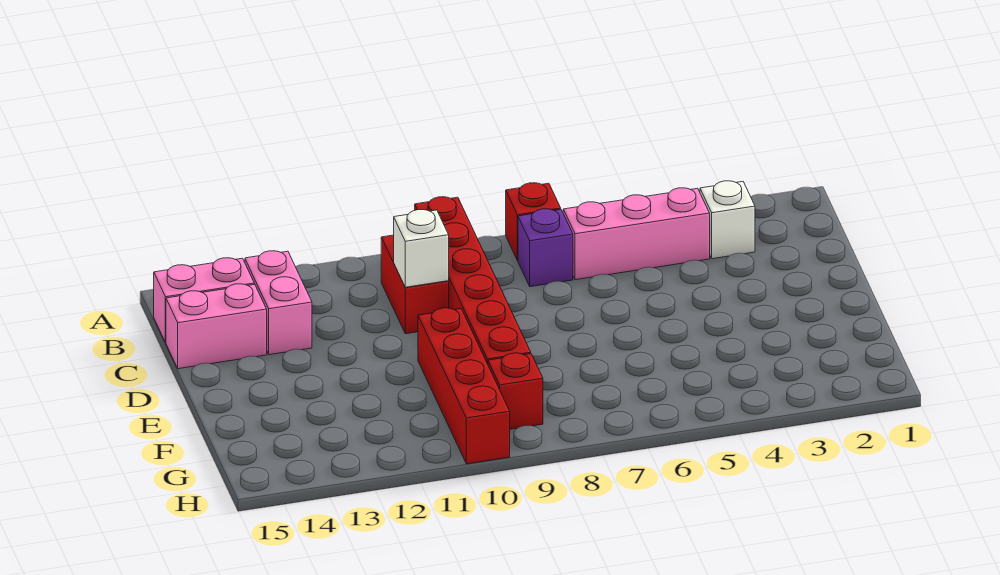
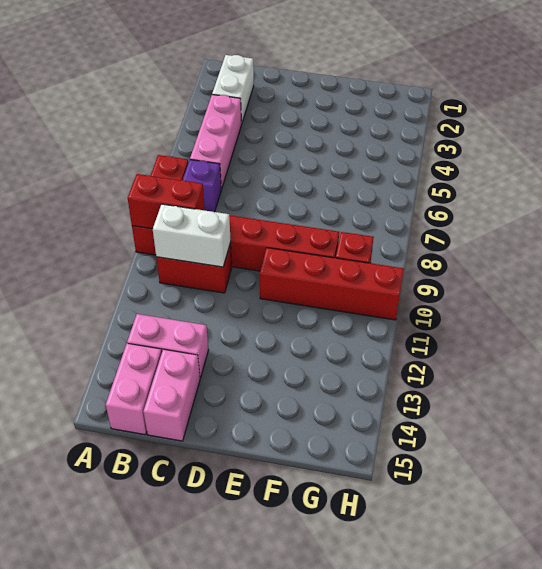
none -> red brick A9:B9 level 2
white brick B3 level 1 -> white brick B2:B3 level 1
white brick C10 level 2 -> white brick B10:C10 level 2

